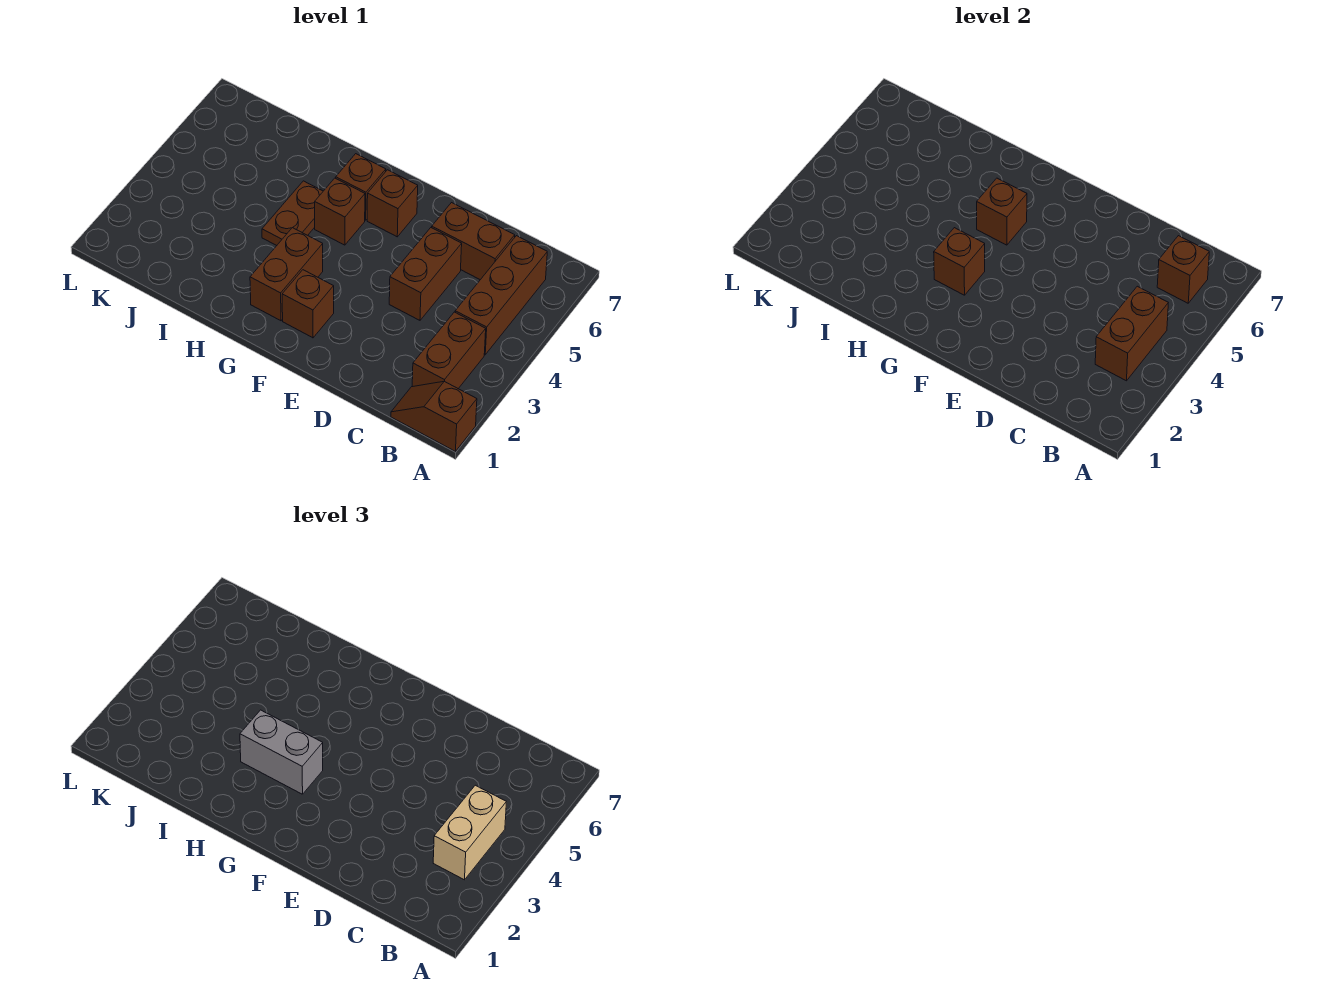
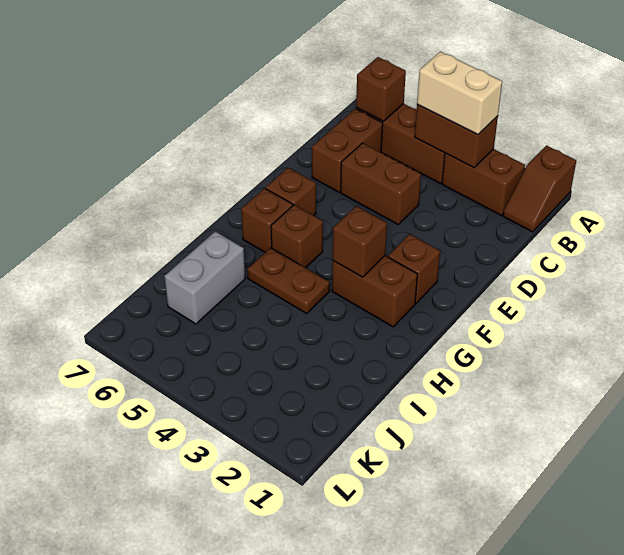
grey brick G3:H3 level 3 -> grey brick I6:J6 level 1
brown brick G5 level 2 -> none

